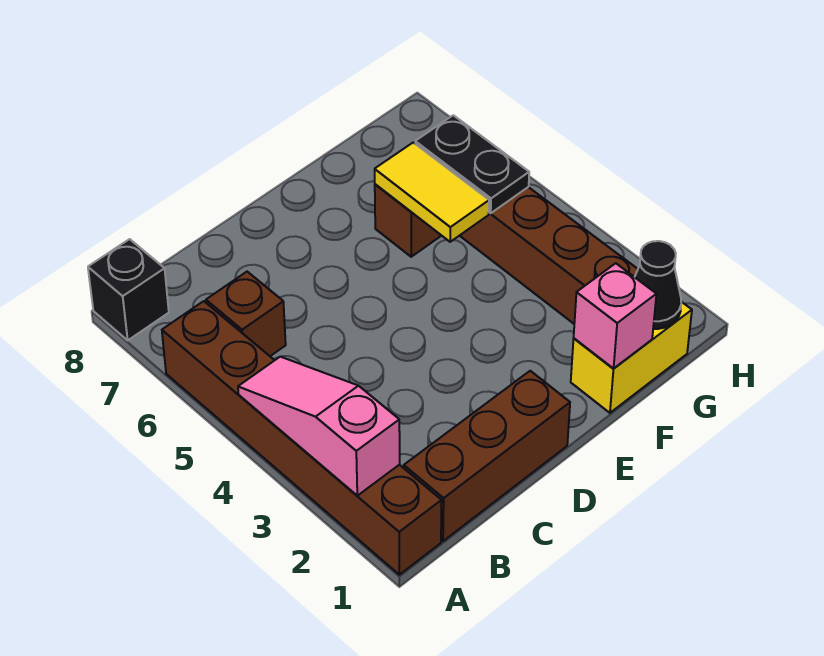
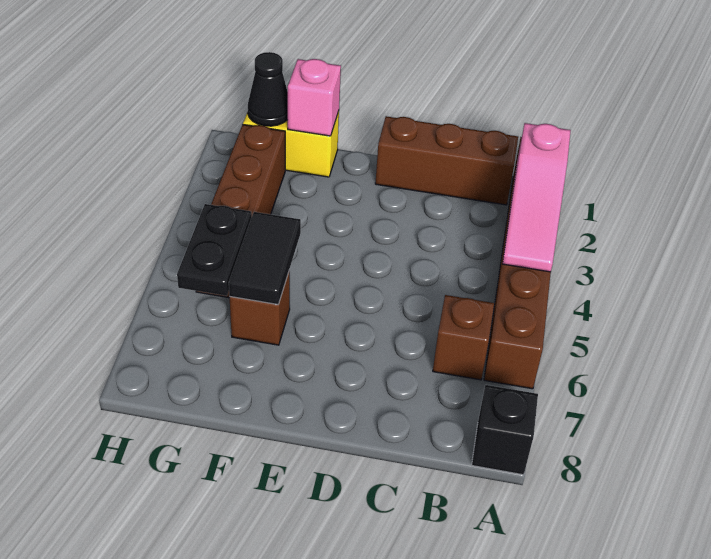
yellow tile F5:F6 level 2 -> black tile F5:F6 level 2

